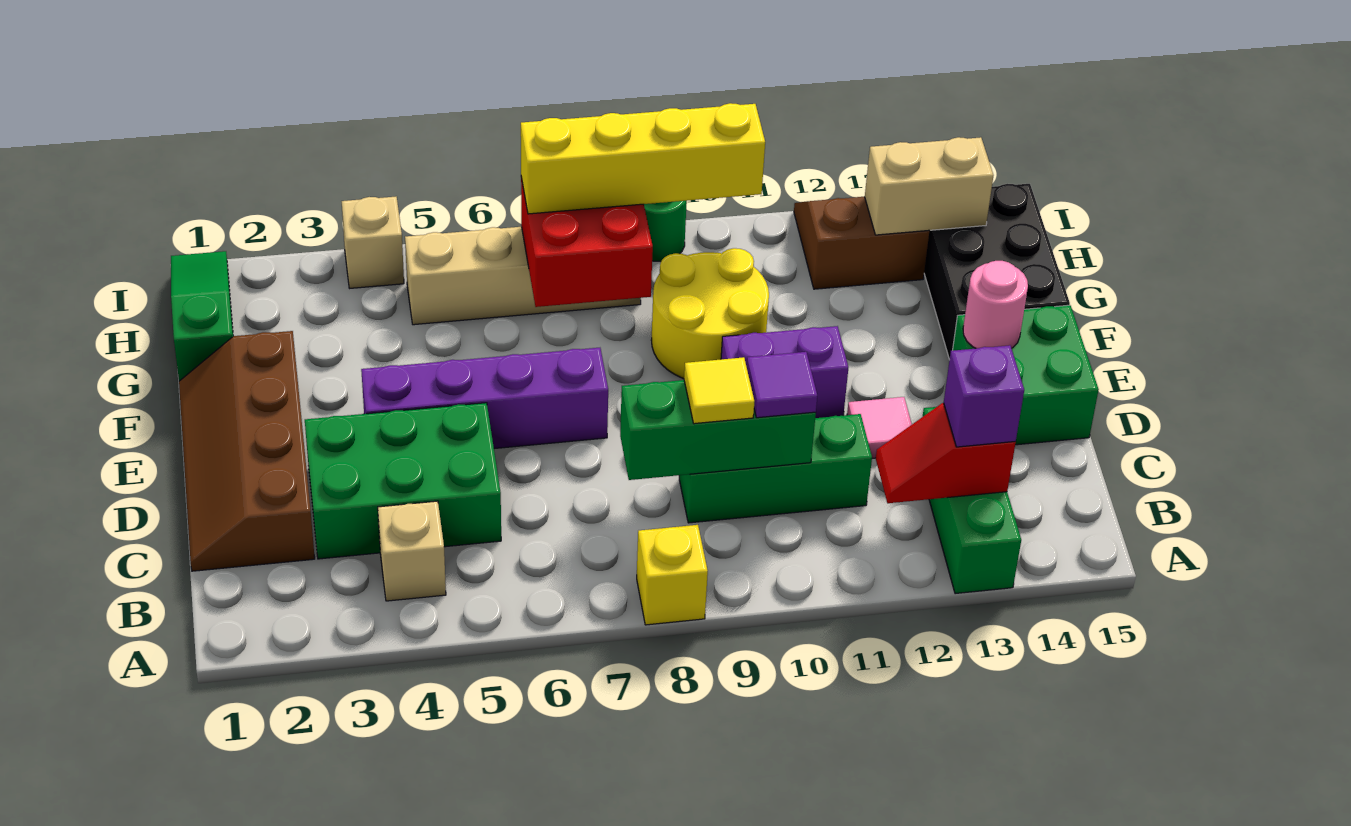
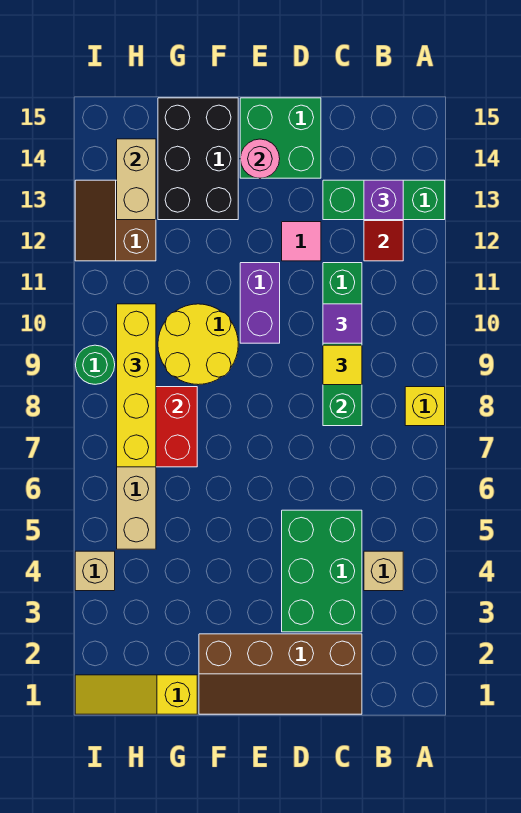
purple brick E4:E7 level 1 -> none
black brick F14:H15 level 1 -> black brick F13:G15 level 1
green slope G1:I1 level 1 top G -> yellow slope G1:I1 level 1 top G

